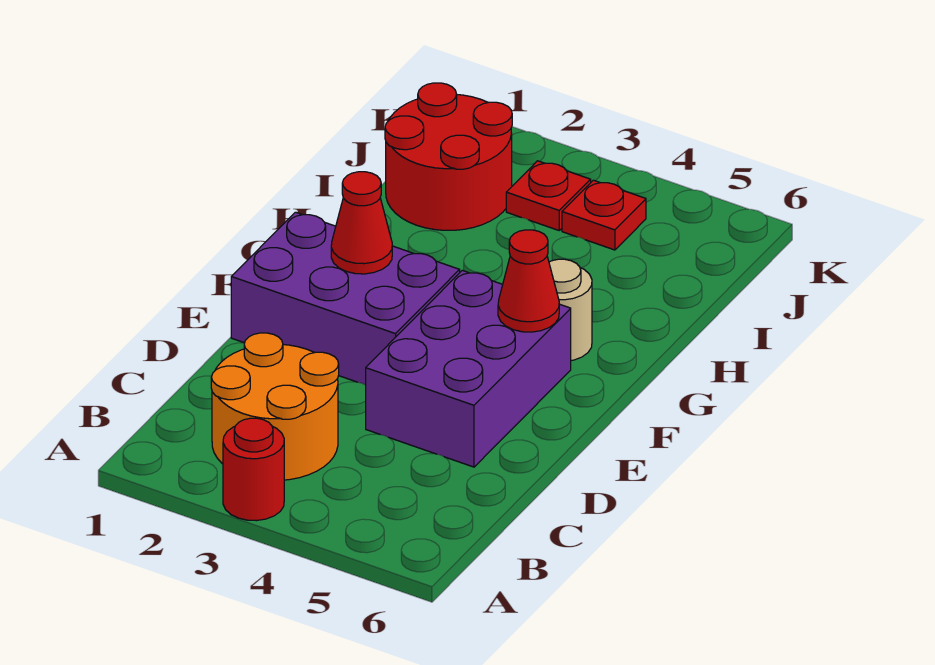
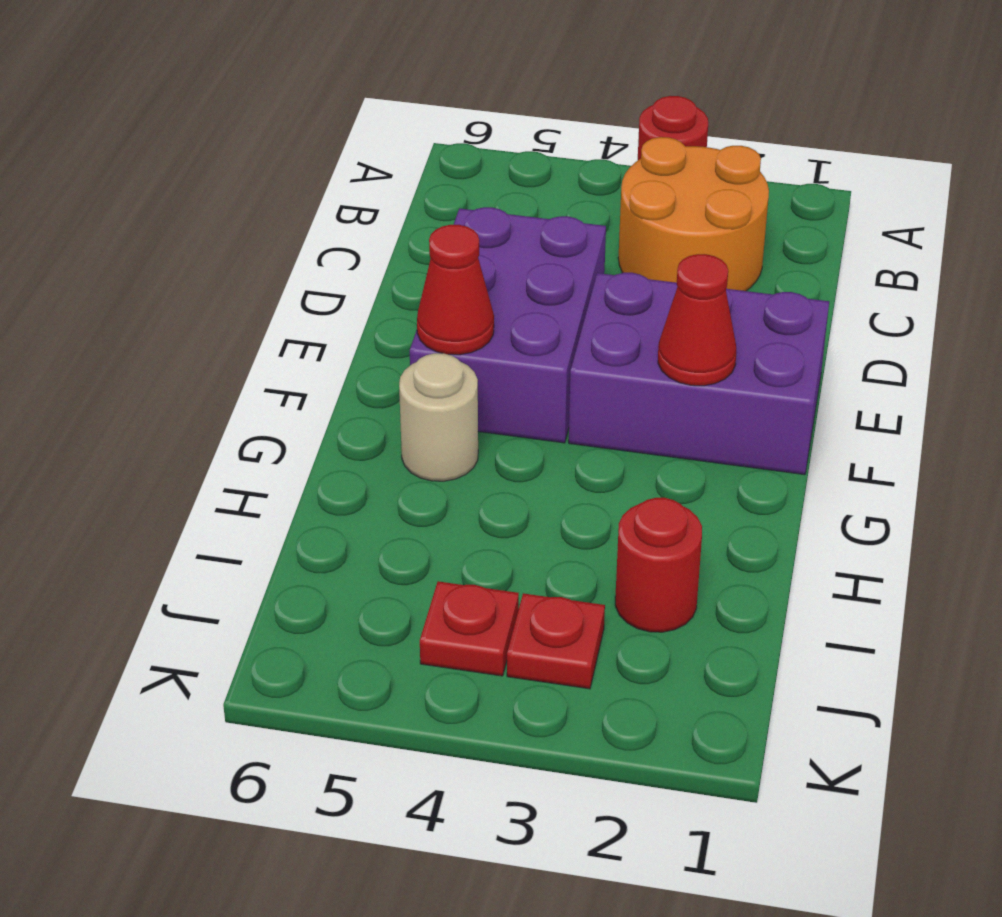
red round brick I1:J2 level 1 -> red round brick I2 level 1

